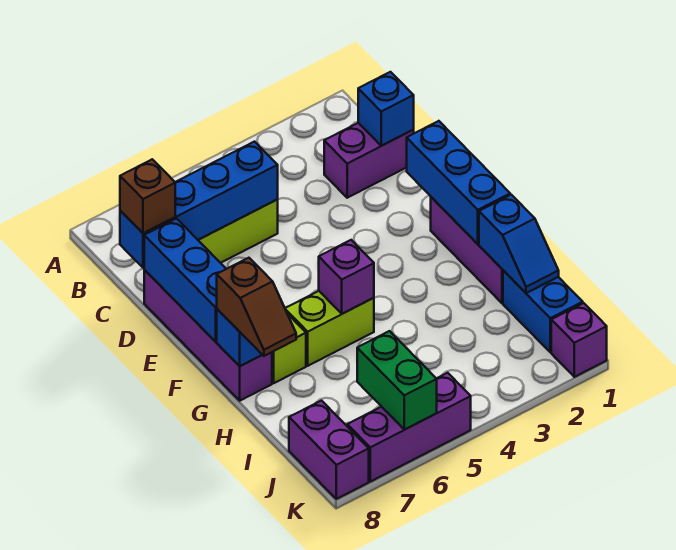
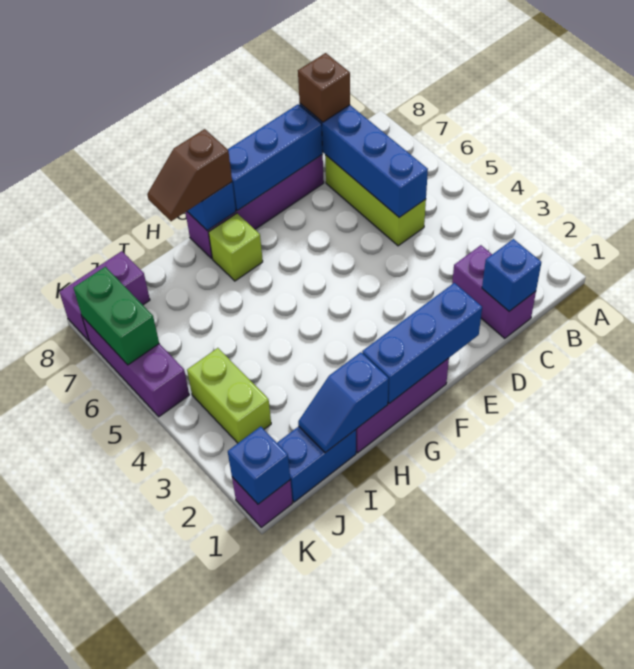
lime brick G5:G6 level 1 -> lime brick J3:J4 level 1
purple brick G5 level 2 -> none
green brick J6:K6 level 2 -> green brick K6:K7 level 2
none -> blue brick K1 level 2

